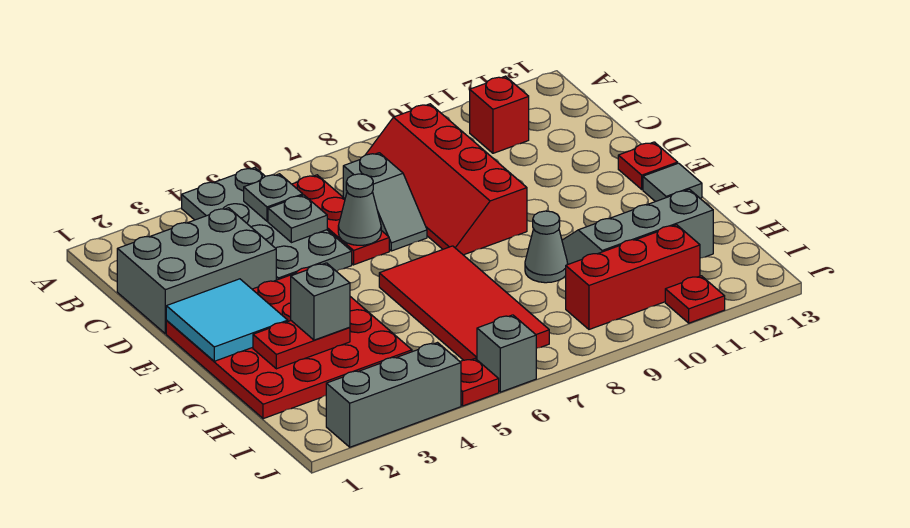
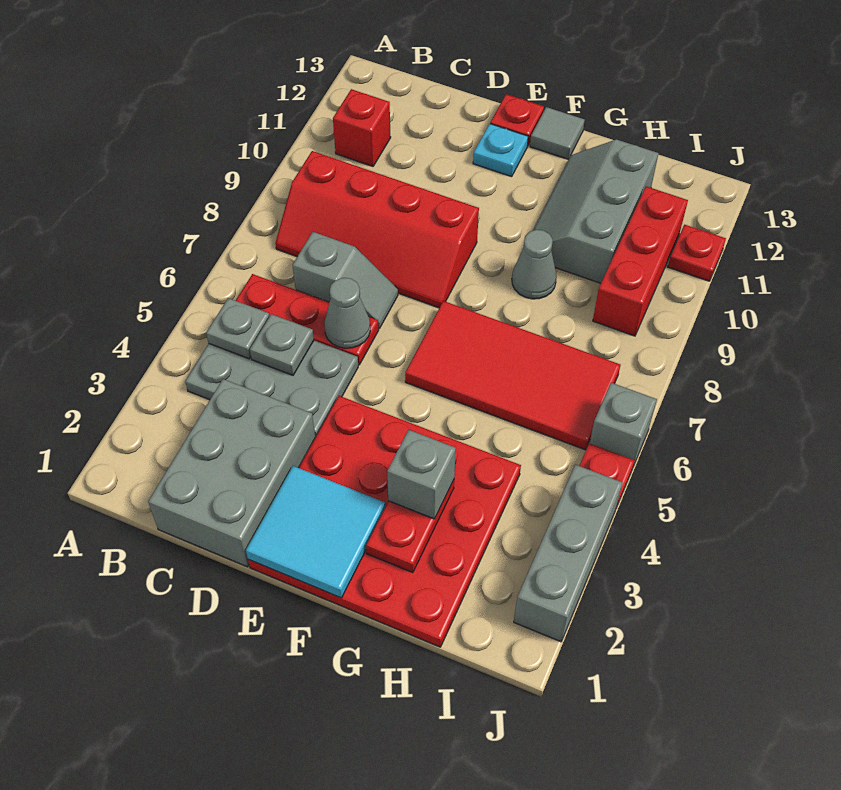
grey plate A4:D5 level 1 -> grey plate B4:D5 level 1
none -> cyan plate E12 level 1

